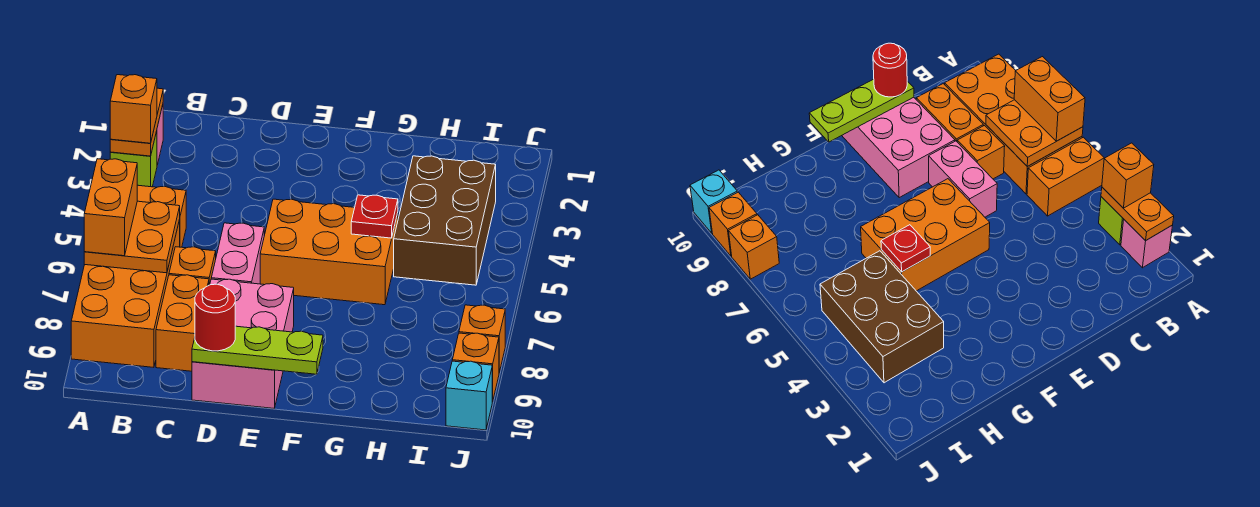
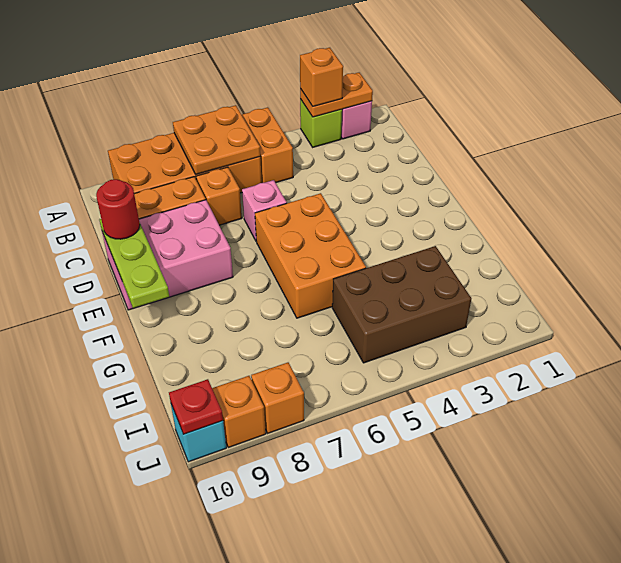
orange brick A6:A7 level 3 -> none
pink brick D6:D7 level 1 -> pink brick D6 level 1
red plate G5 level 2 -> red plate J10 level 2

